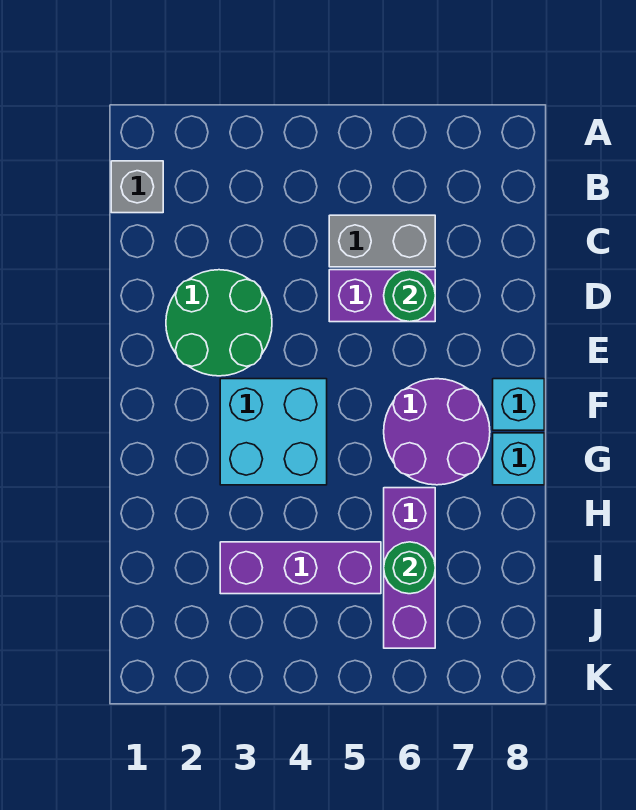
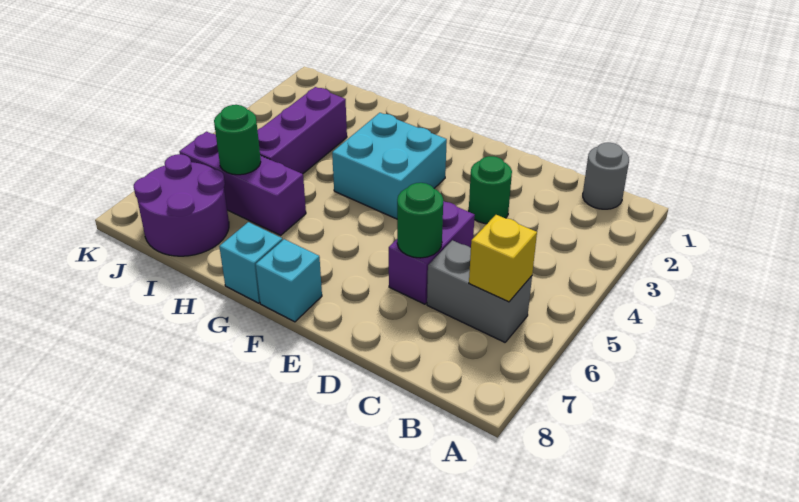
grey brick B1 level 1 -> grey round brick B1 level 1
none -> yellow brick B6 level 2
grey brick C5:C6 level 1 -> grey brick B6:C6 level 1
green round brick D2:E3 level 1 -> green round brick D3 level 1
purple round brick F6:G7 level 1 -> purple round brick I7:J8 level 1

